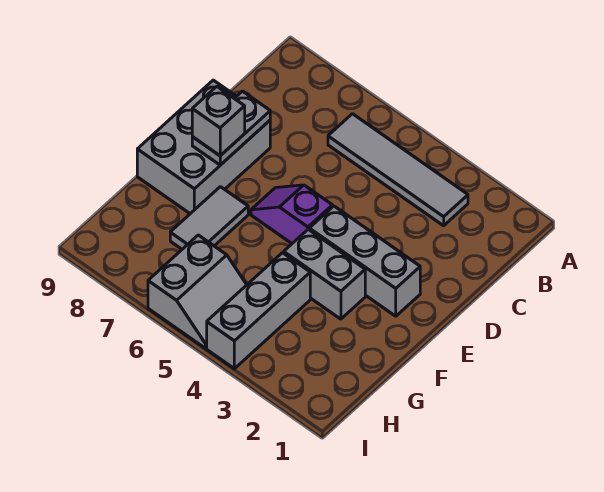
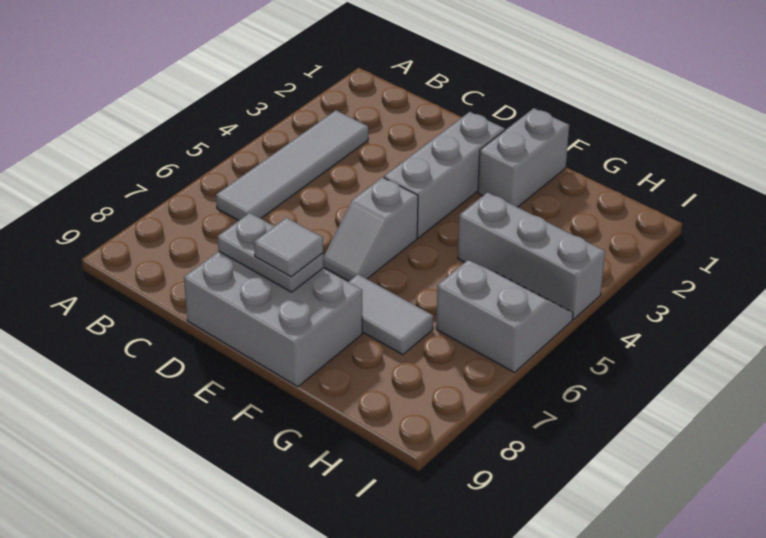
purple slope E5:E6 level 1 top 5 -> grey slope E5:E6 level 1 top 5
grey brick E8 level 3 -> grey tile E8 level 3
grey brick F3:F4 level 1 -> grey brick F1:F2 level 1

